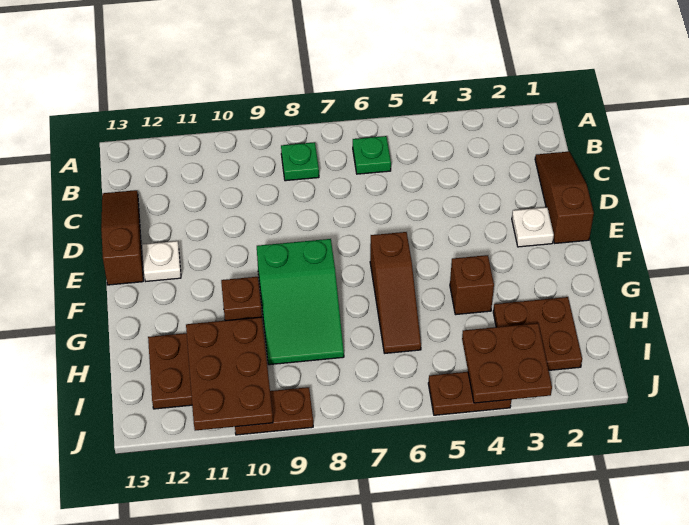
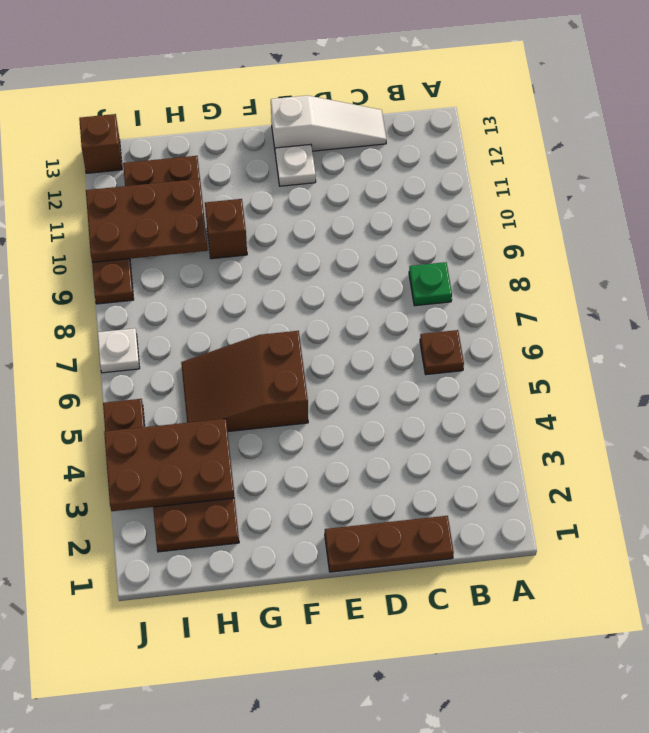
green plate B6 level 1 -> brown plate B6 level 1
brown slope C1:E1 level 1 top E -> brown plate C1:E1 level 1
brown slope C13:E13 level 1 top E -> white slope C13:E13 level 1 top E
white plate E2 level 1 -> white plate J7 level 1
brown slope F6:H6 level 1 top F -> brown slope F5:H6 level 1 top F
green slope F8:H9 level 1 top F -> none
brown brick G4 level 1 -> brown brick J13 level 1
brown plate I3:J4 level 2 -> brown plate H3:J4 level 2

